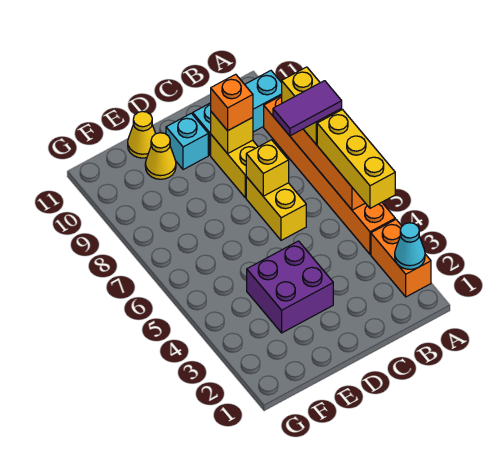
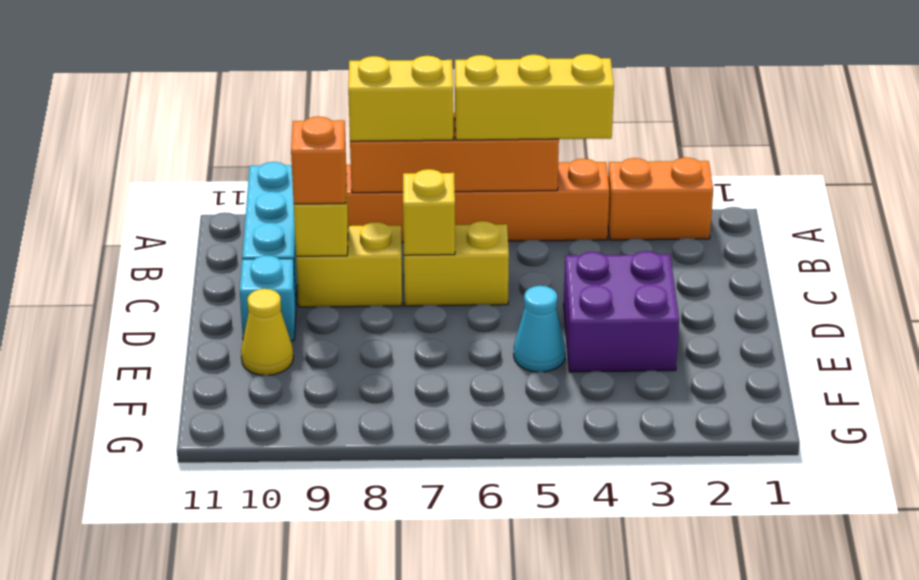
cyan cone A2 level 2 -> cyan cone E5 level 1
purple tile A7:B7 level 4 -> none
yellow cone E11 level 1 -> none

